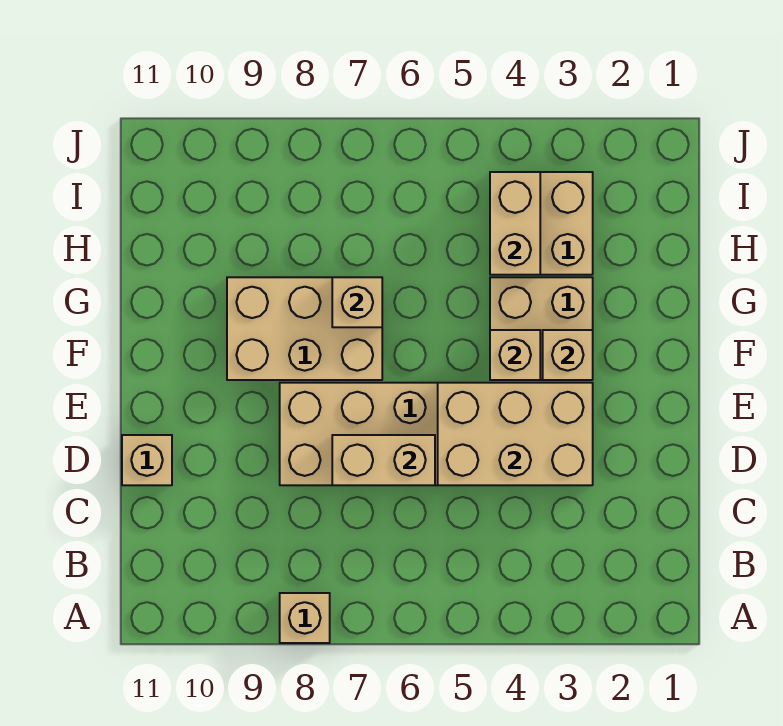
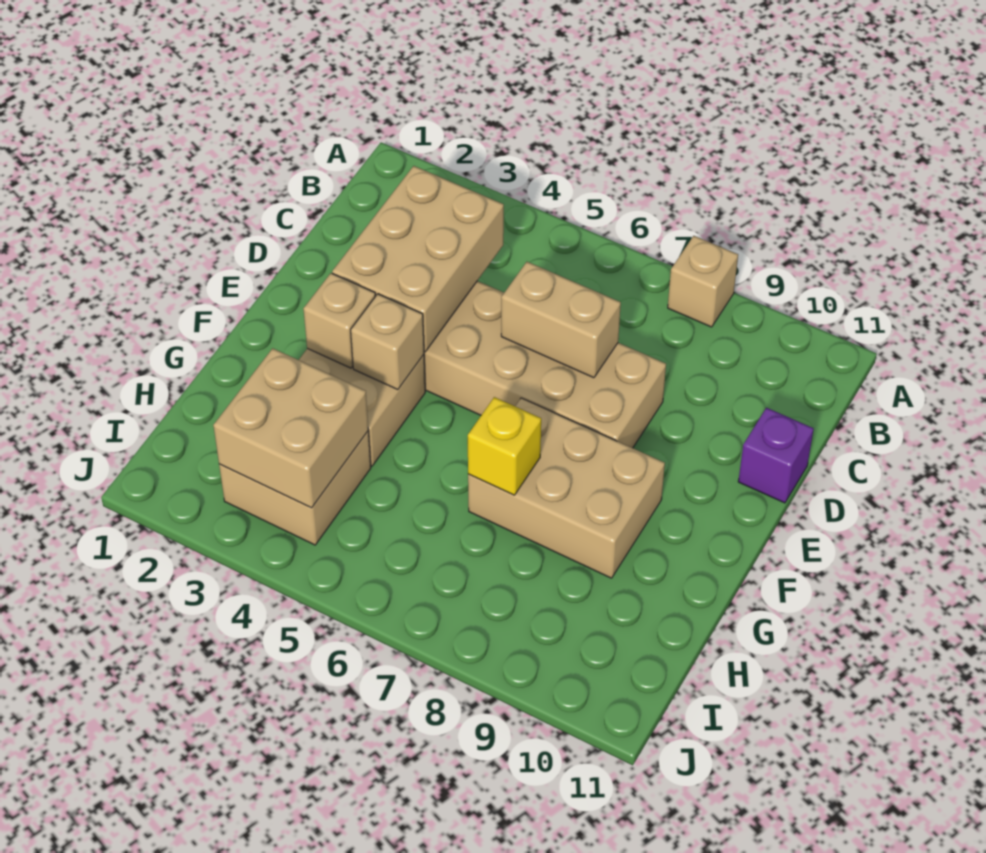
tan brick D3:E5 level 2 -> tan brick C3:E4 level 2
tan brick D11 level 1 -> purple brick D11 level 1
tan brick G7 level 2 -> yellow brick G7 level 2
tan brick H4:I4 level 2 -> tan brick H3:I4 level 2

